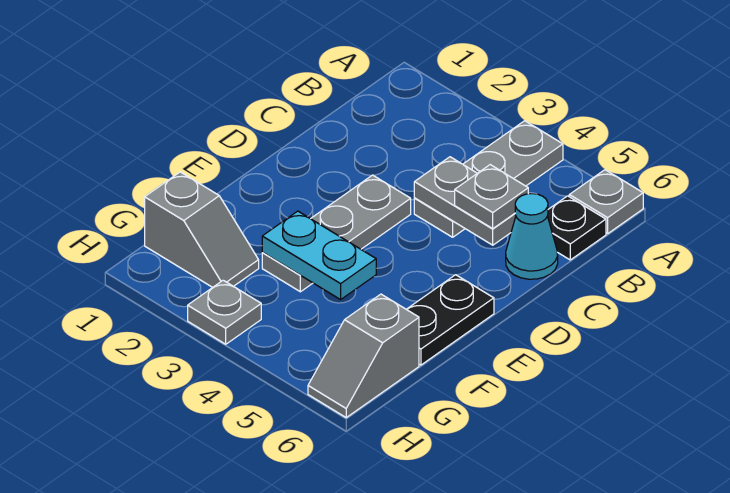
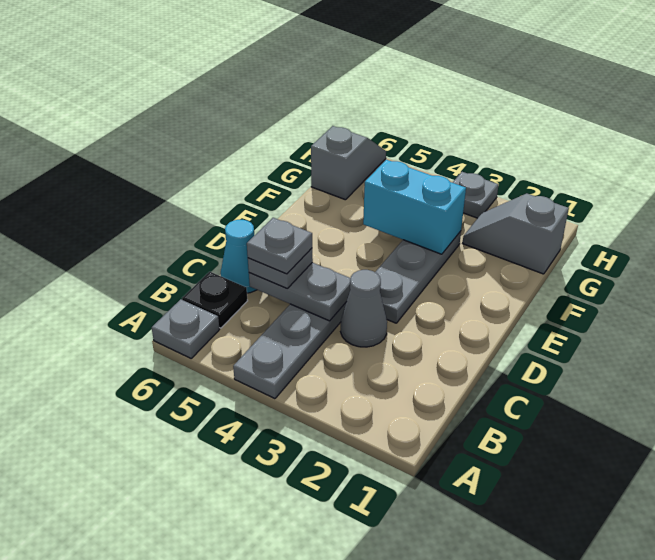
none -> grey cone C3 level 1
none -> grey plate C5 level 4
black plate E6:F6 level 1 -> none
cyan plate F3:F4 level 2 -> cyan brick F3:F4 level 2

